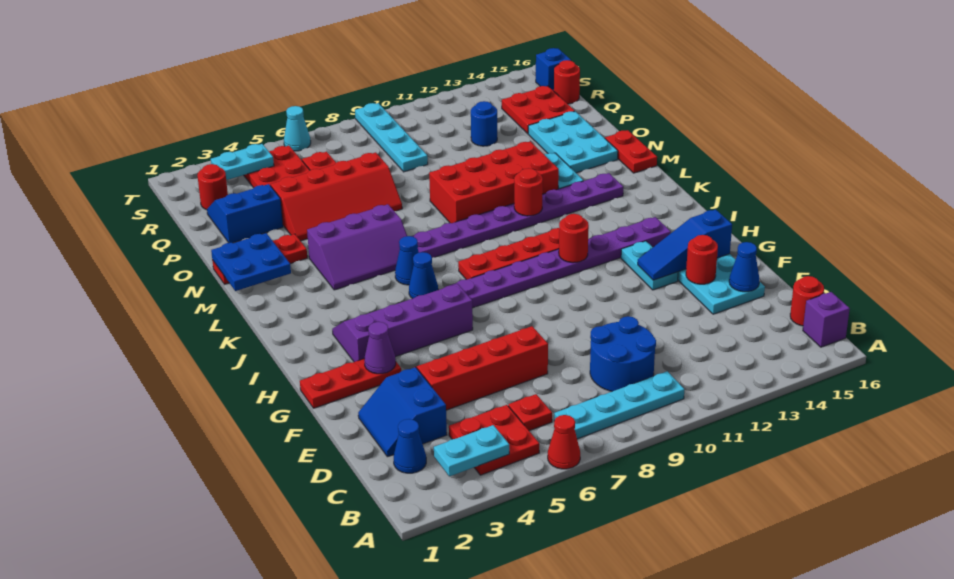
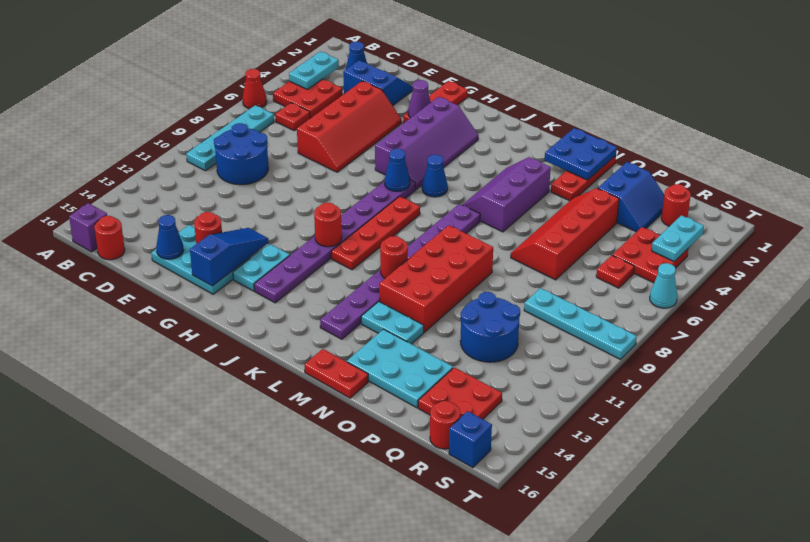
cyan plate G13:H13 level 1 -> cyan plate H13:H14 level 1
blue cone K6 level 1 -> blue cone I7 level 2
blue round brick Q12 level 1 -> blue round brick P11:Q12 level 1

